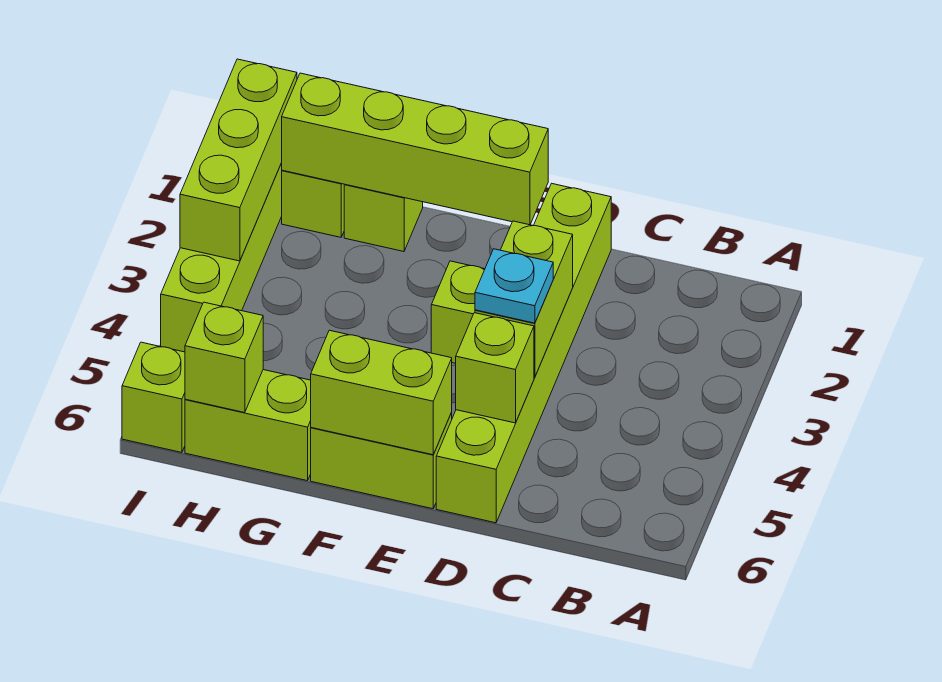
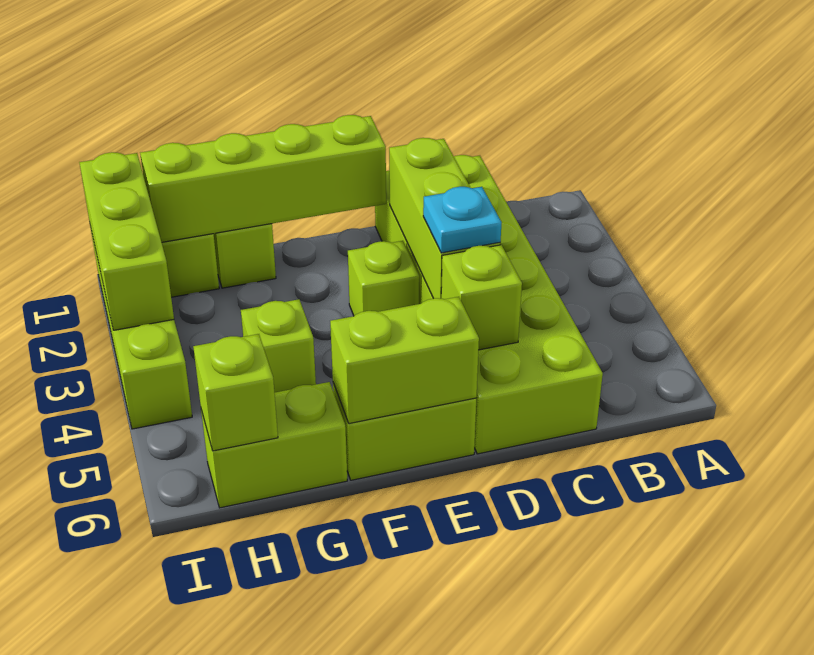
lime brick D1:D6 level 1 -> lime brick C1:D6 level 1
lime brick D3:D4 level 2 -> lime brick D2:D4 level 2
lime brick I6 level 1 -> lime brick G4 level 1

